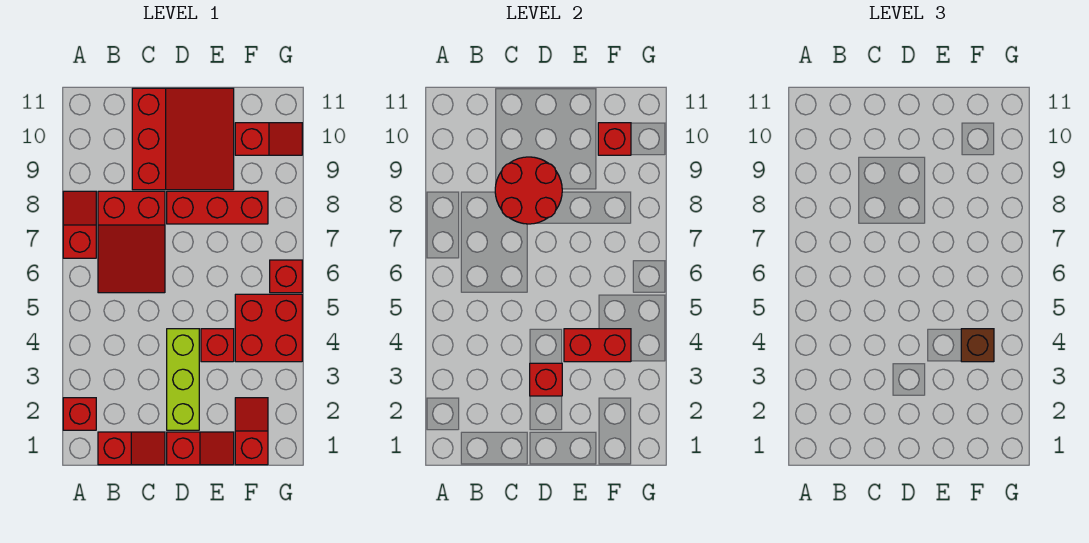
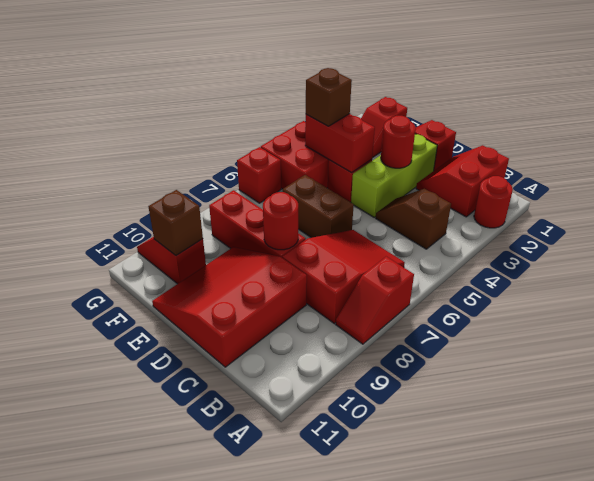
red brick A2 level 1 -> red round brick A2 level 1
red slope B1:C1 level 1 top B -> red slope B1:C2 level 1 top B
none -> brown slope B4:C4 level 1 top B
red round brick C8:D9 level 2 -> red round brick D8 level 2
red brick D3 level 2 -> red round brick D3 level 2
none -> brown brick D6:E6 level 1
red brick F10 level 2 -> brown brick F10 level 2

